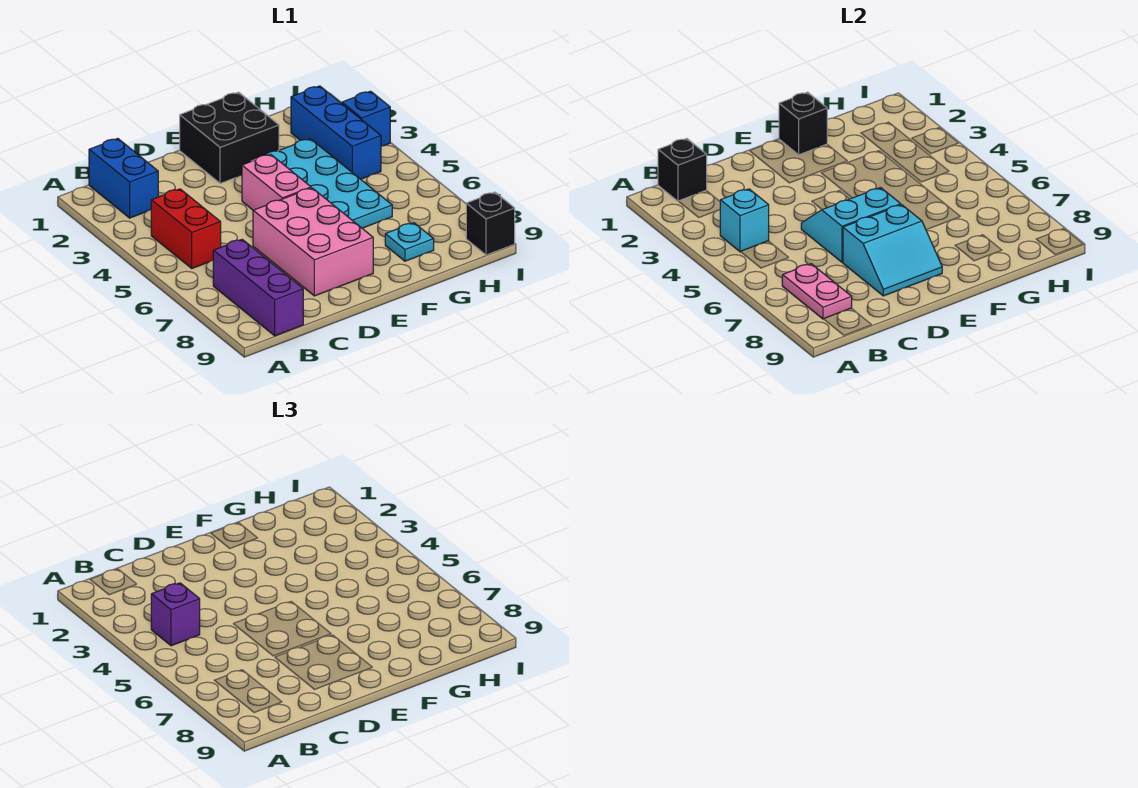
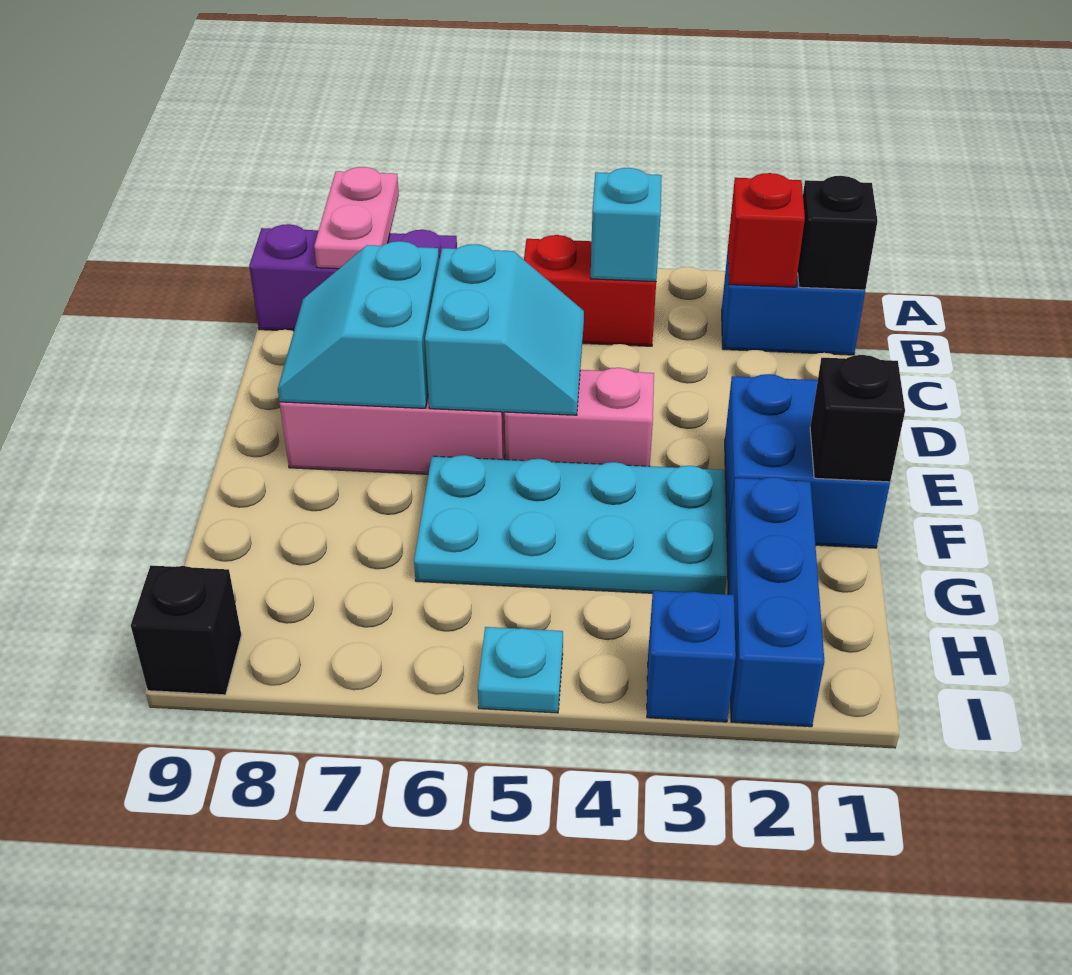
none -> red brick B2 level 2
purple brick B4 level 3 -> none
pink plate B7:B8 level 2 -> pink plate A8:B8 level 2
black brick E1:F2 level 1 -> blue brick E1:F2 level 1
cyan plate G8 level 1 -> cyan plate I5 level 1
blue brick H2:H4 level 1 -> blue brick G2:I2 level 1

